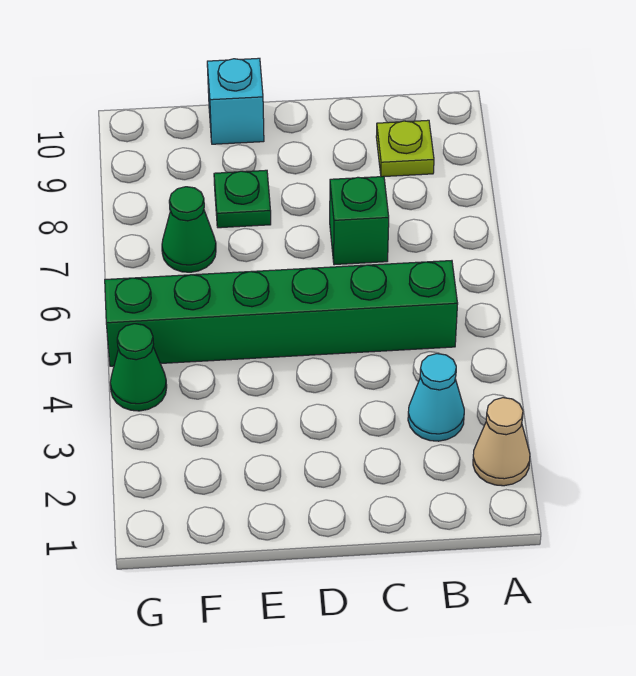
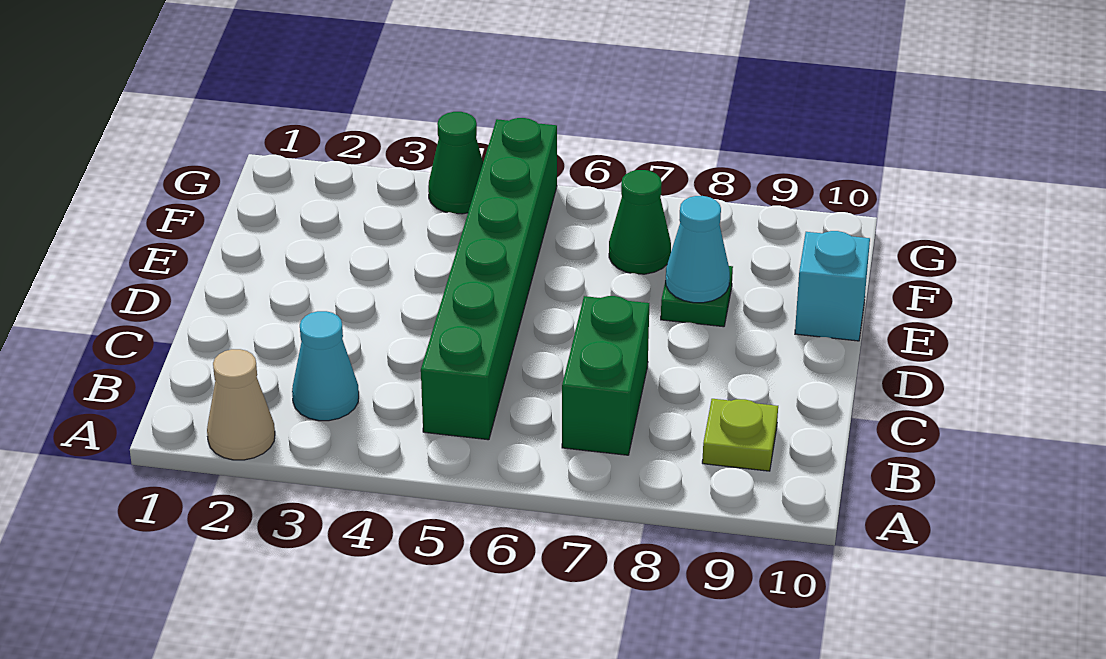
green brick C7 level 1 -> green brick B7:C7 level 1
none -> cyan cone E8 level 2

